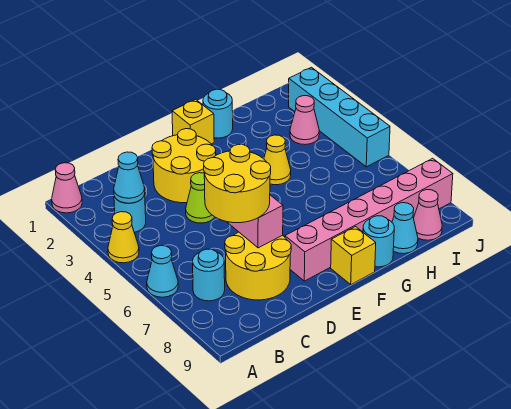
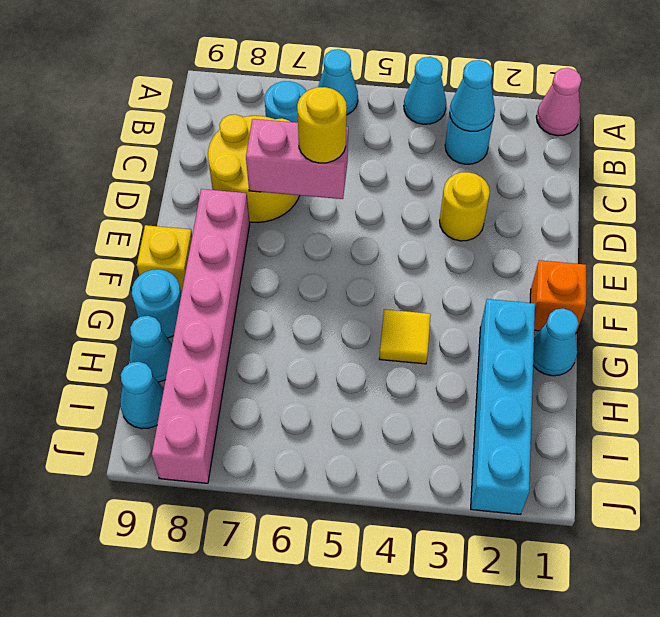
yellow cone A4 level 1 -> cyan cone A4 level 1
yellow round brick C6:D7 level 3 -> yellow round brick D6 level 3
yellow round brick D2:E3 level 1 -> yellow round brick D3 level 1
lime cone D4 level 1 -> none
yellow brick F1 level 1 -> orange brick F1 level 1
cyan round brick G1 level 1 -> cyan cone G1 level 1
yellow cone G4 level 1 -> yellow tile G4 level 1
pink cone I3 level 1 -> none
pink cone I9 level 1 -> cyan cone I9 level 1
cyan brick J2:J5 level 1 -> cyan brick G2:J2 level 1

